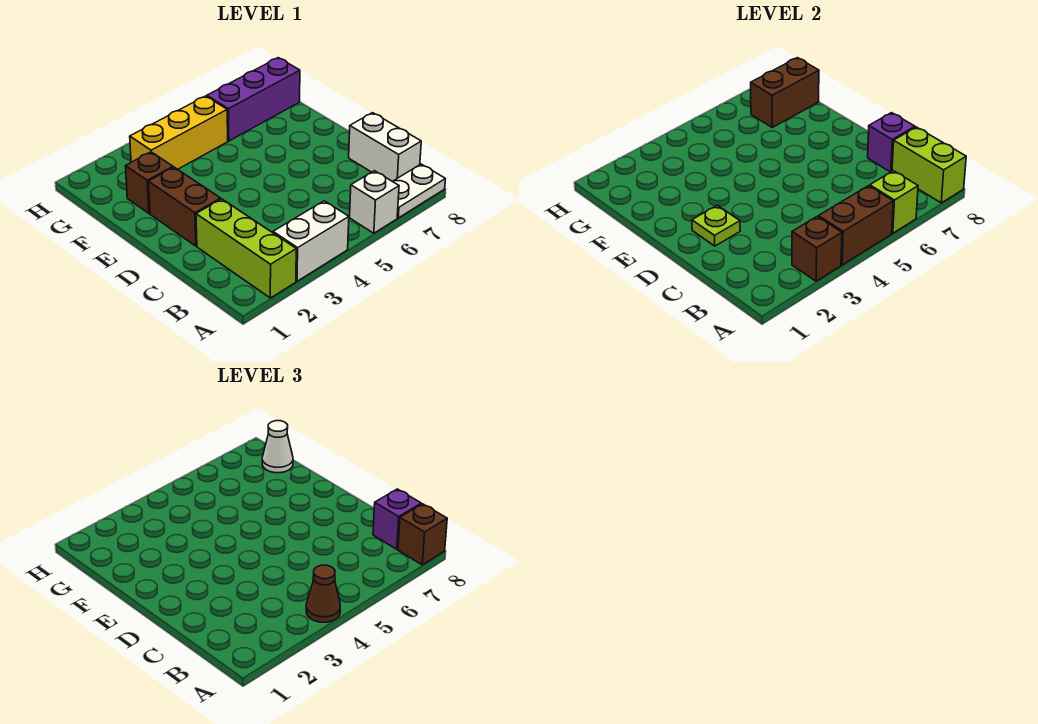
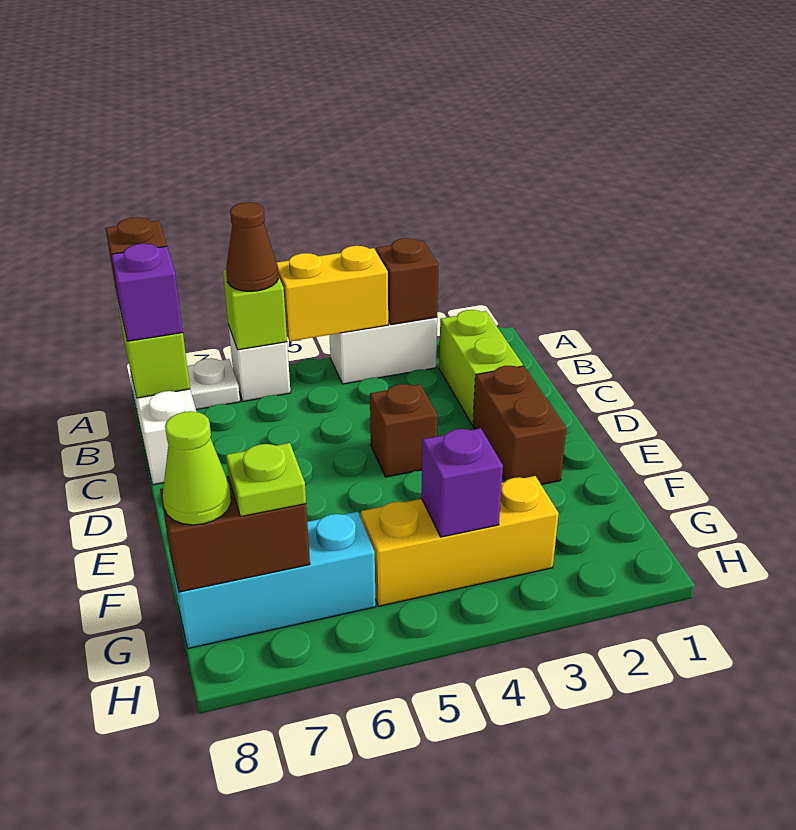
lime brick A2:C2 level 1 -> lime brick B2:C2 level 1
brown brick A4:A5 level 2 -> yellow brick A4:A5 level 2
brown cone A4 level 3 -> brown cone A6 level 3
purple brick C8 level 2 -> purple brick G4 level 2
lime plate D2 level 2 -> lime plate G7 level 3
brown brick F2 level 1 -> brown brick D4 level 1
purple brick G6:G8 level 1 -> cyan brick G6:G8 level 1
white cone G8 level 3 -> lime cone G8 level 3

